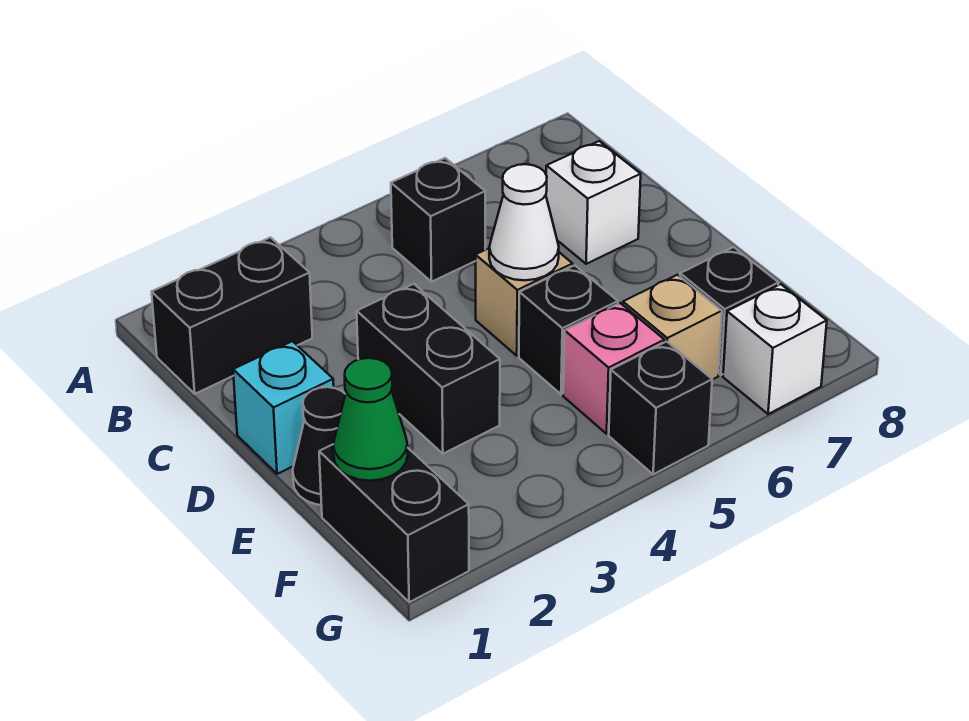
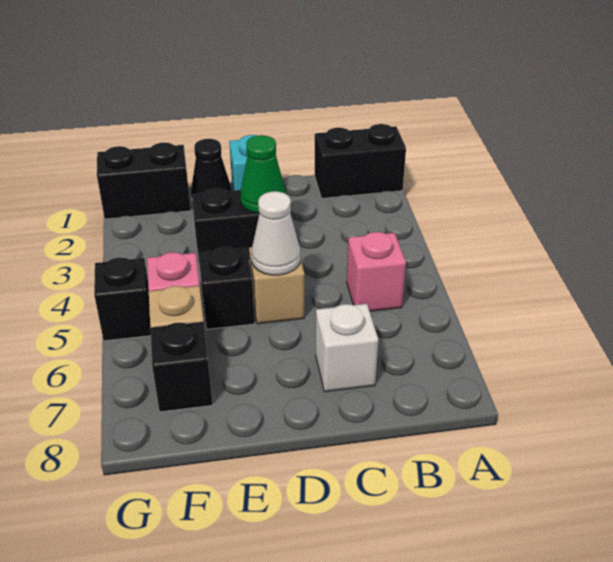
black brick B1:B2 level 1 -> black brick A1:B1 level 1
black brick B5 level 1 -> pink brick B5 level 1
green cone F1 level 2 -> green cone D3 level 2
white brick G7 level 1 -> none

